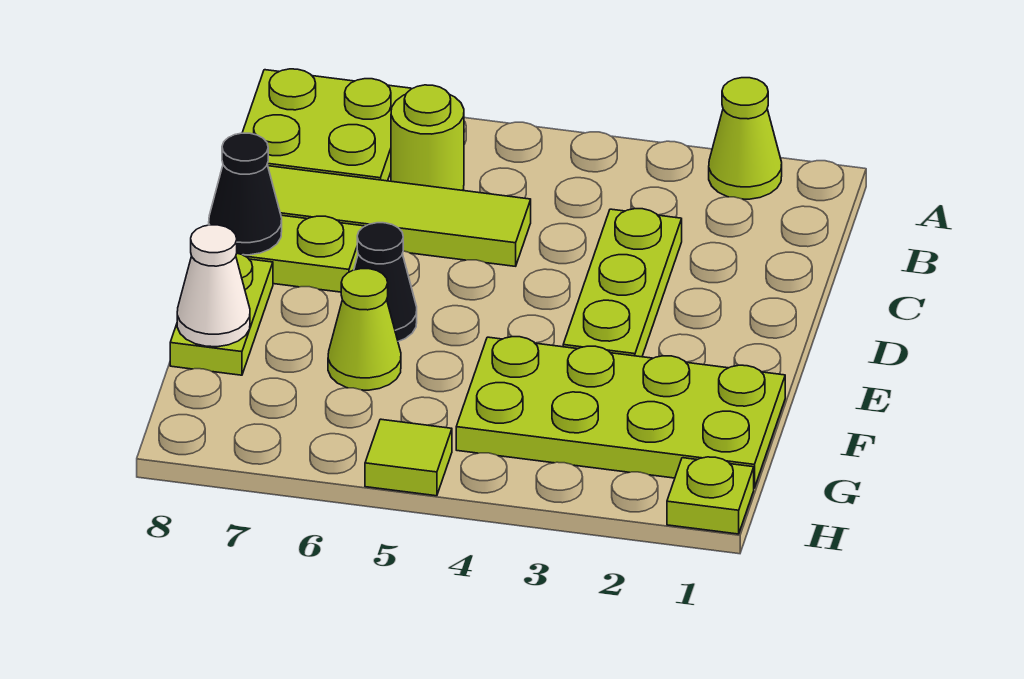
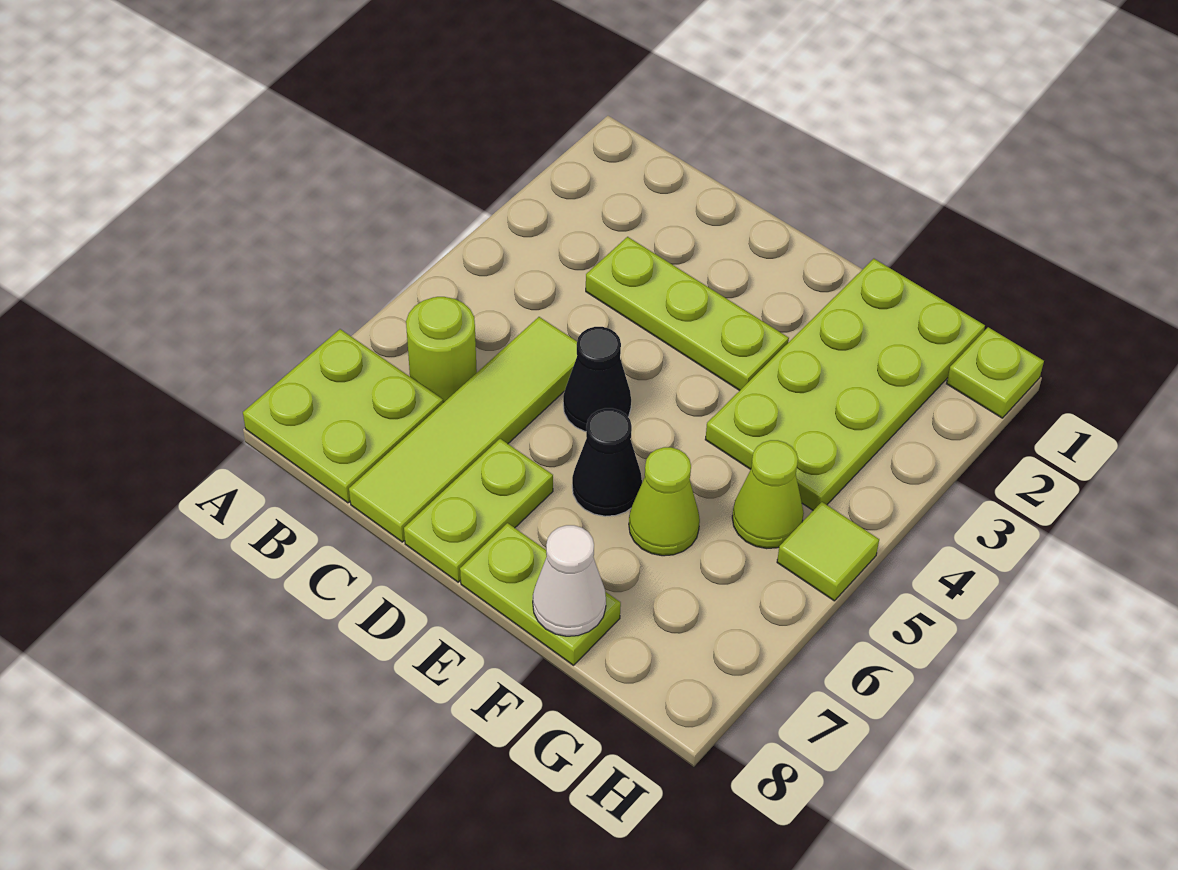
lime cone A2 level 1 -> lime cone G5 level 1
black cone D8 level 2 -> black cone D5 level 1

